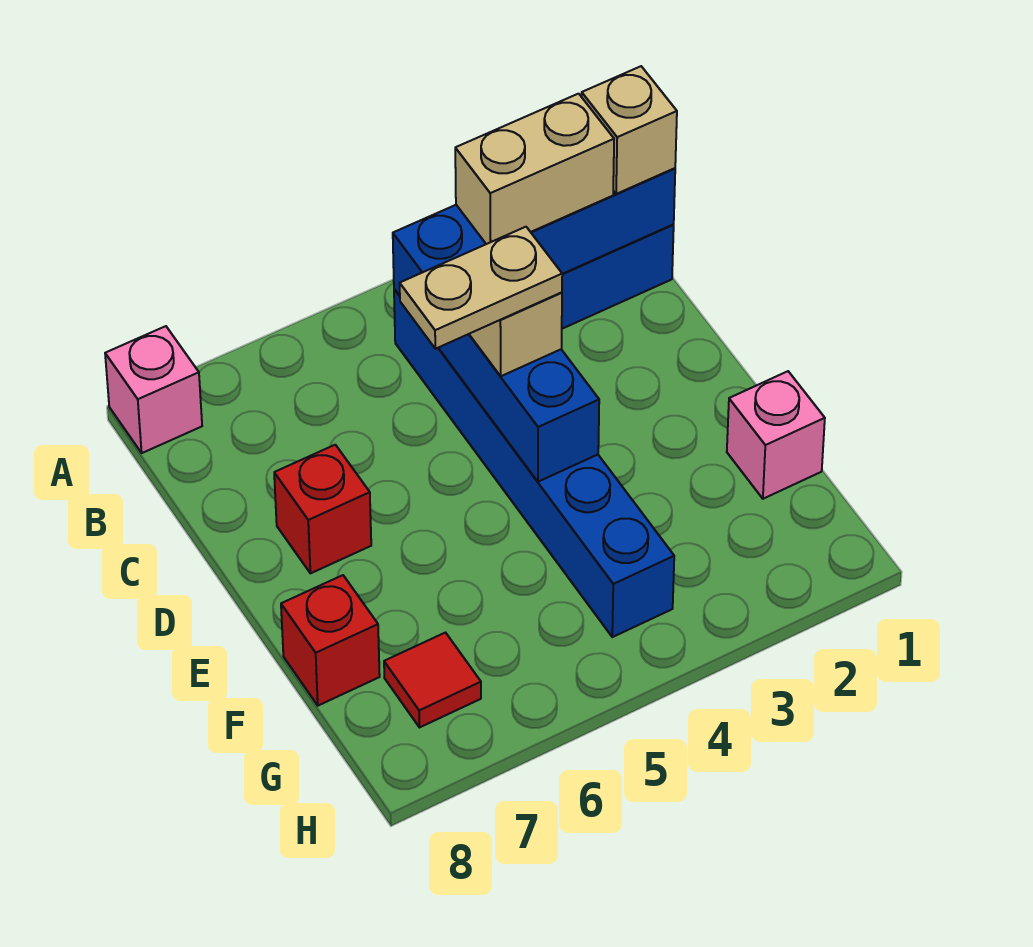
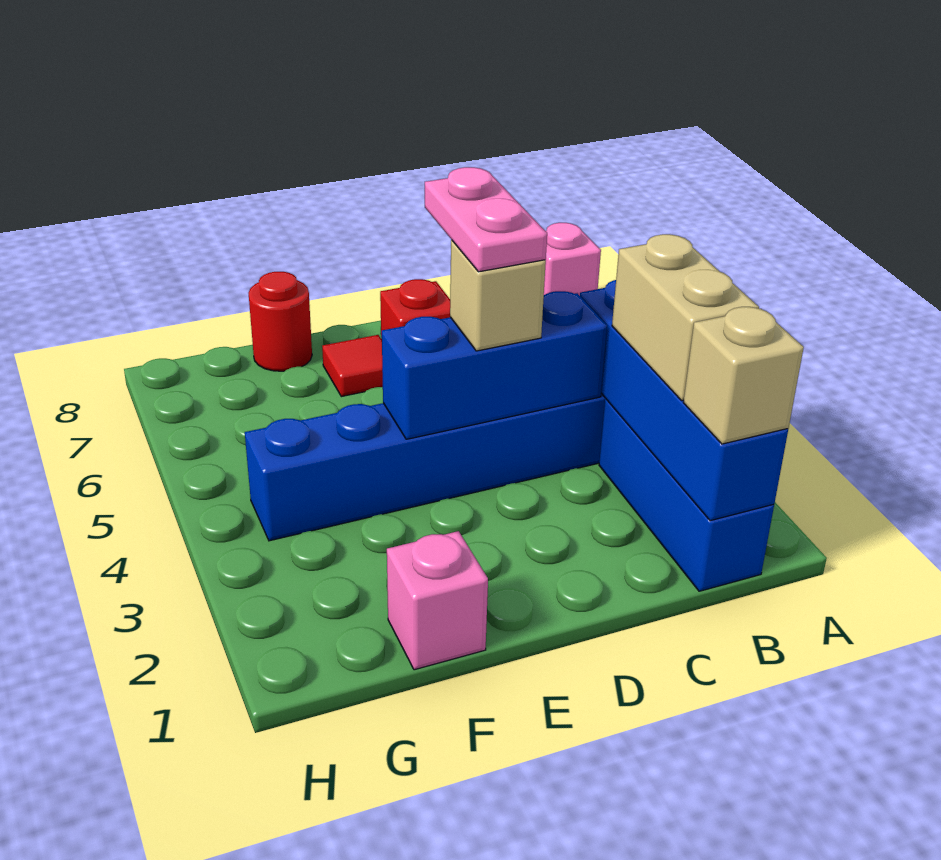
tan plate D4:D5 level 4 -> pink plate D4:D5 level 4
red brick F8 level 1 -> red round brick F8 level 1
red tile G7 level 1 -> red tile E7 level 1

